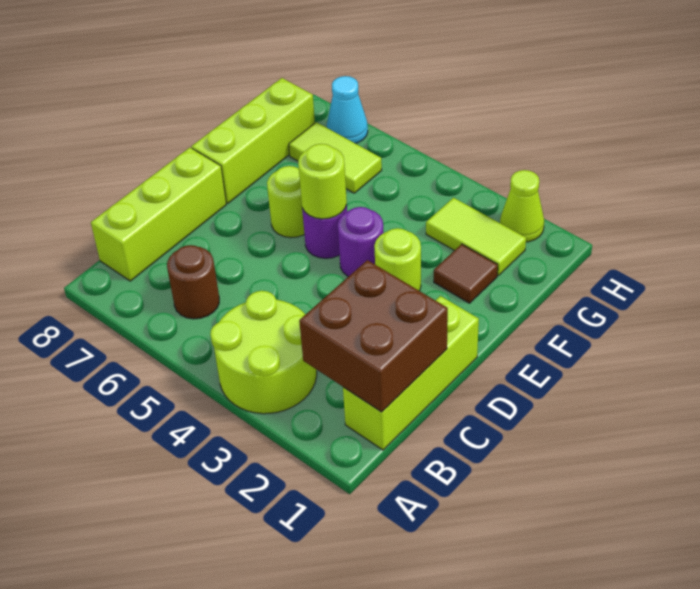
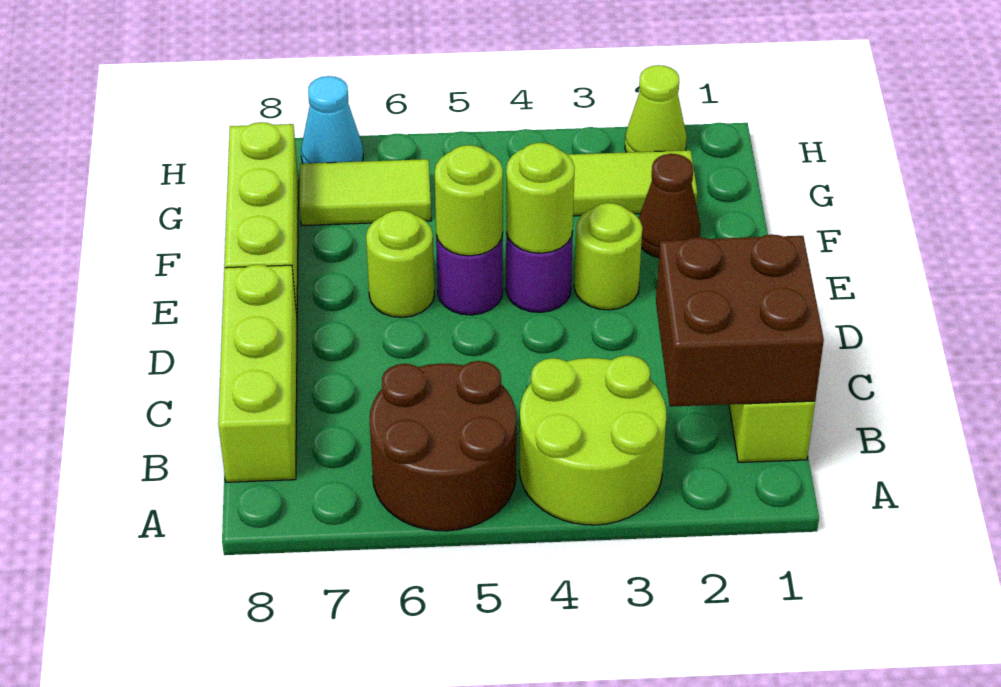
brown round brick B6 level 1 -> brown round brick A5:B6 level 1
none -> lime round brick E4 level 2
brown tile F2 level 1 -> brown cone F2 level 1

